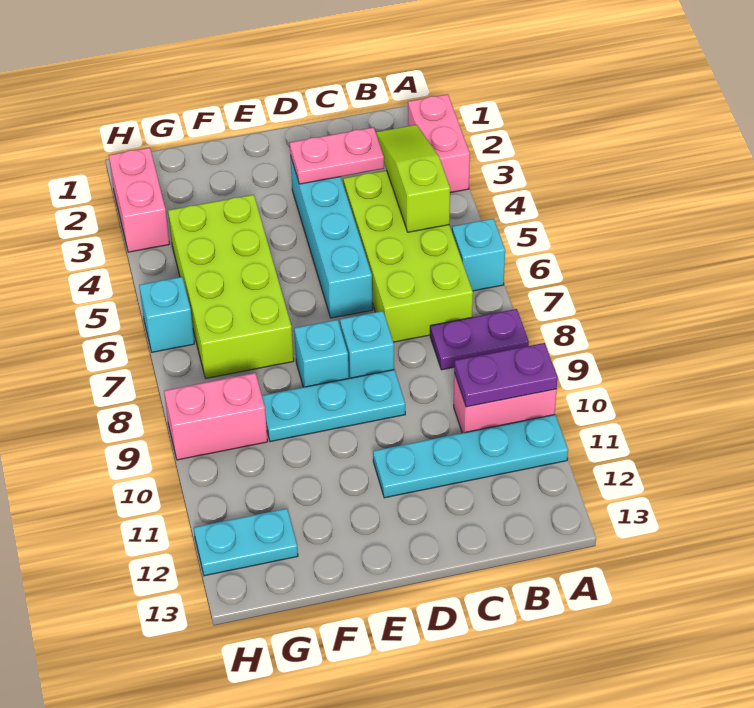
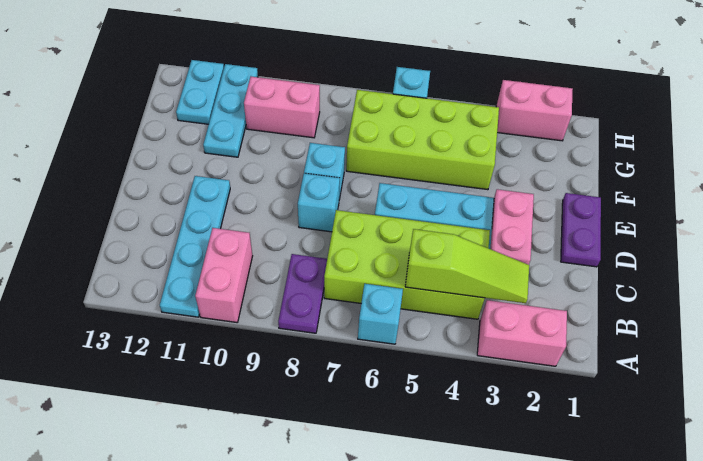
purple plate A10:B10 level 2 -> purple plate D1:E1 level 1
cyan plate D9:F9 level 1 -> cyan plate F11:H11 level 1
pink brick G9:H9 level 1 -> pink brick G9:G10 level 1

